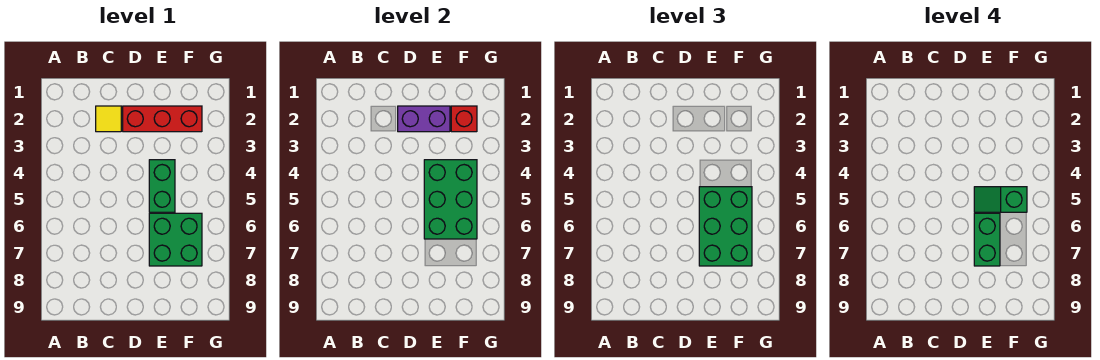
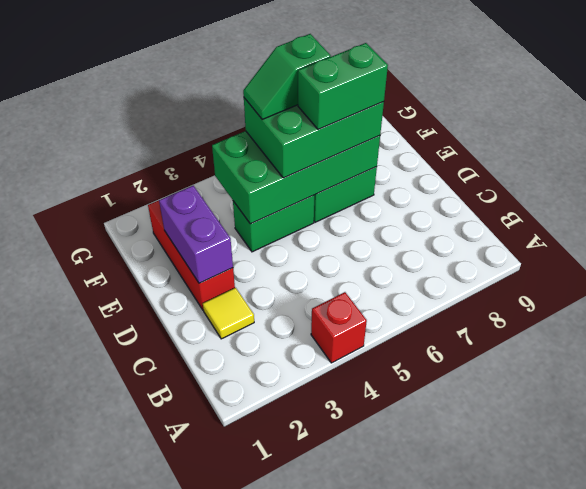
green brick E4:F6 level 2 -> green brick E4:F7 level 2
green slope E5:F5 level 4 top F -> green slope F5:F6 level 4 top 6
red brick F2 level 2 -> red brick A4 level 1

